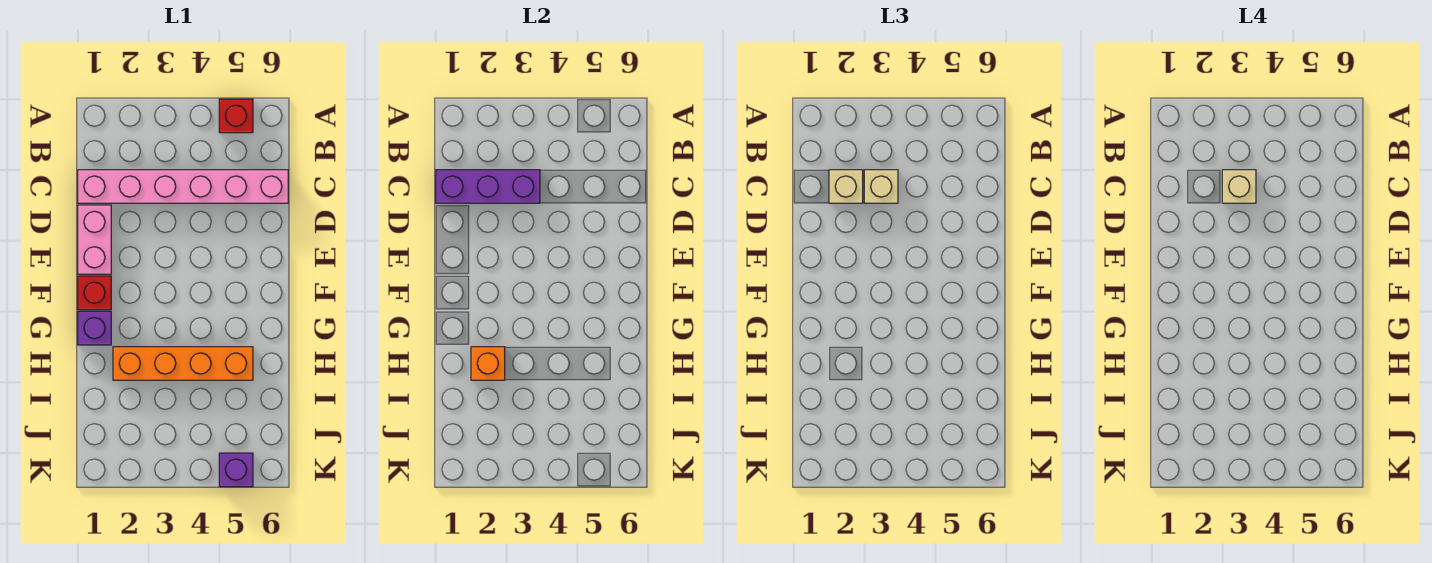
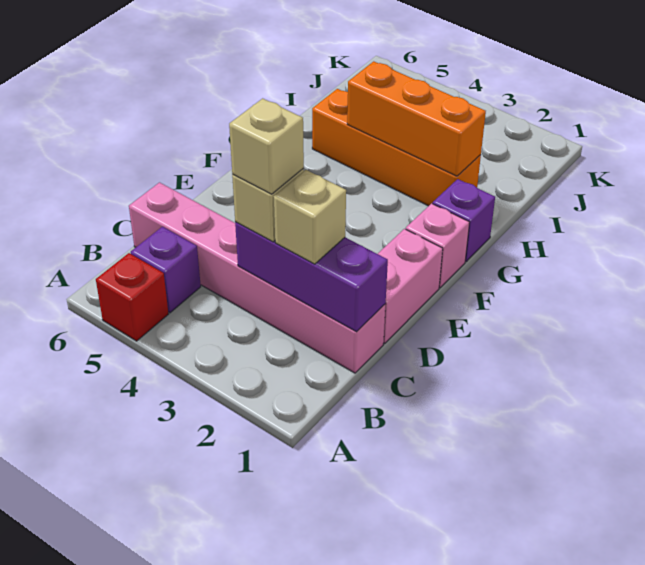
red brick F1 level 1 -> pink brick F1 level 1
orange brick H2 level 2 -> orange brick H2:H4 level 2
purple brick K5 level 1 -> purple brick B5 level 1

